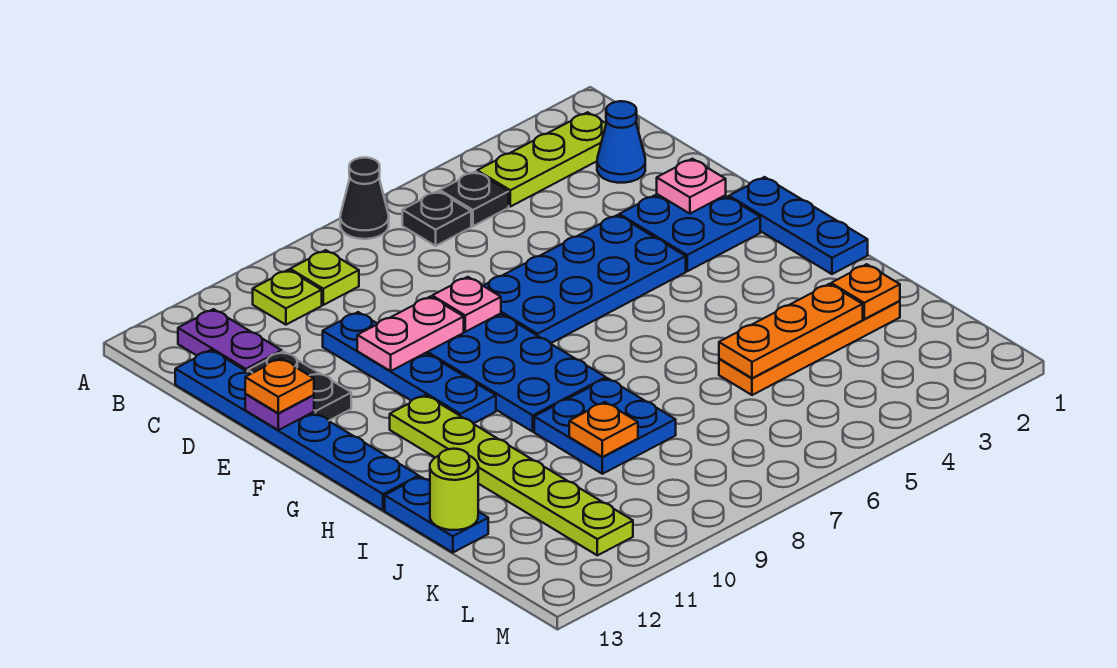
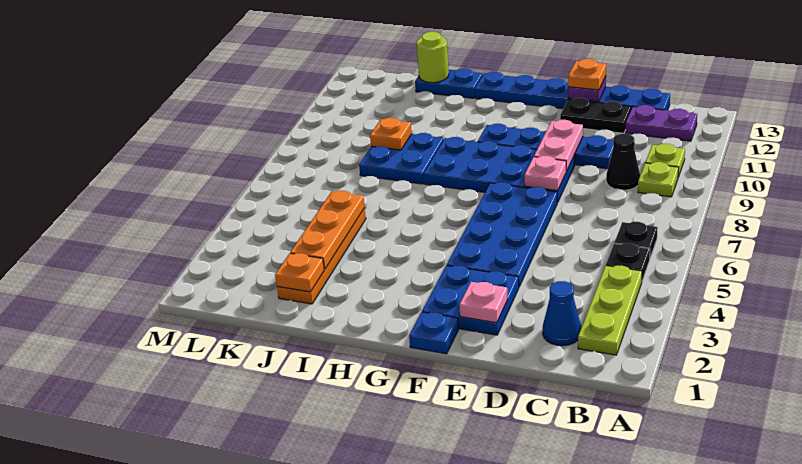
black cone A7 level 1 -> black cone C9 level 1
blue plate F1:H1 level 1 -> blue plate F1 level 1
lime plate G11:L11 level 1 -> none

